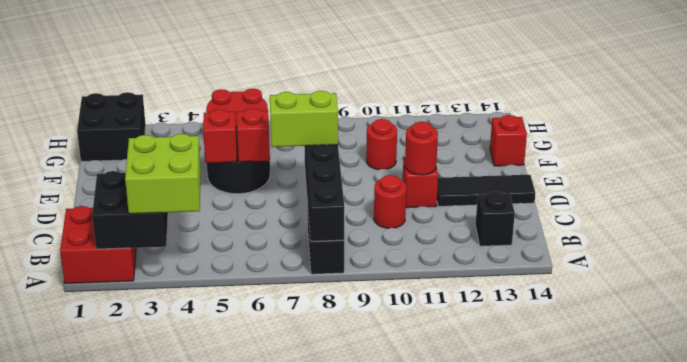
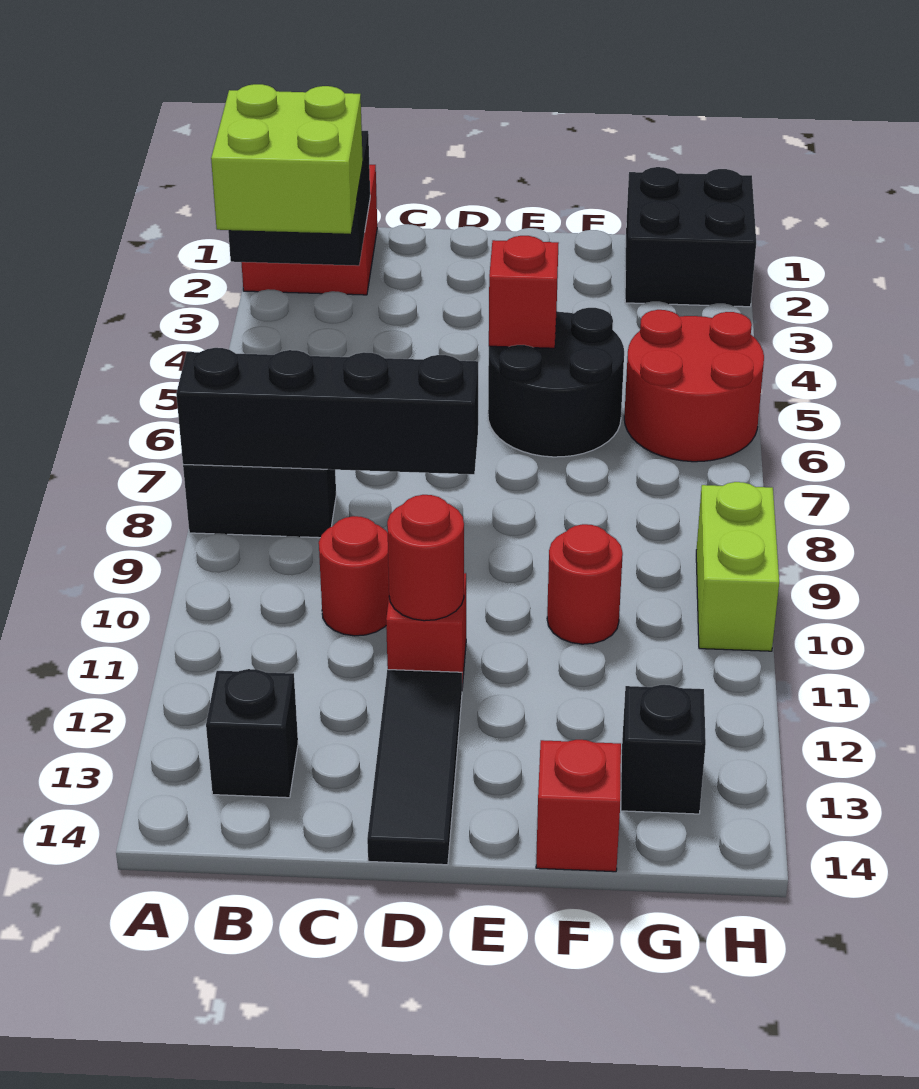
lime brick D7:D8 level 3 -> lime brick H9:H10 level 1
red brick E6 level 2 -> none
none -> black brick G13 level 1

